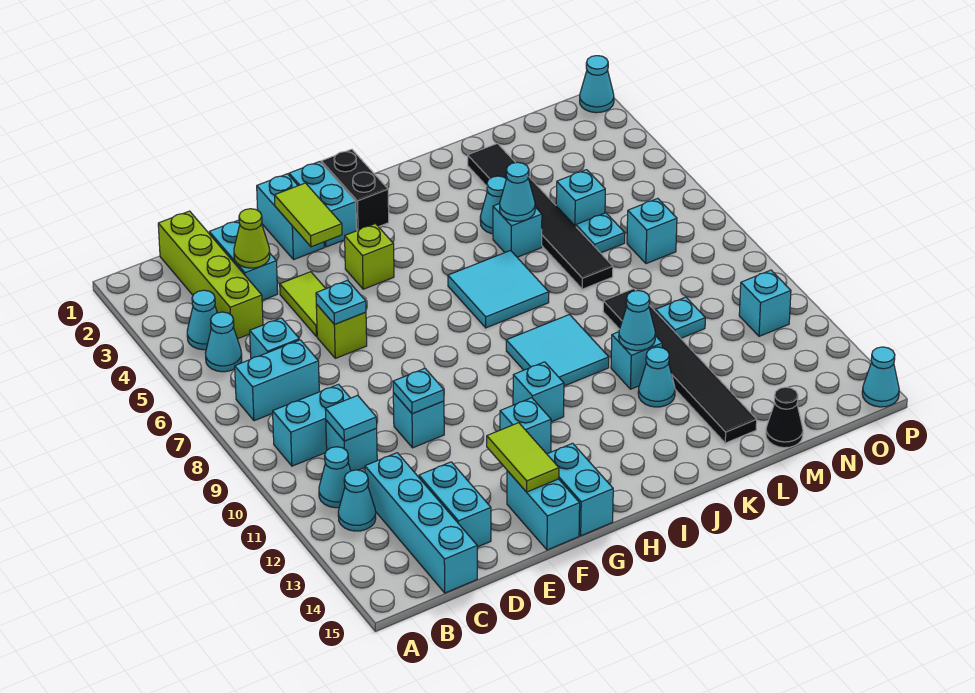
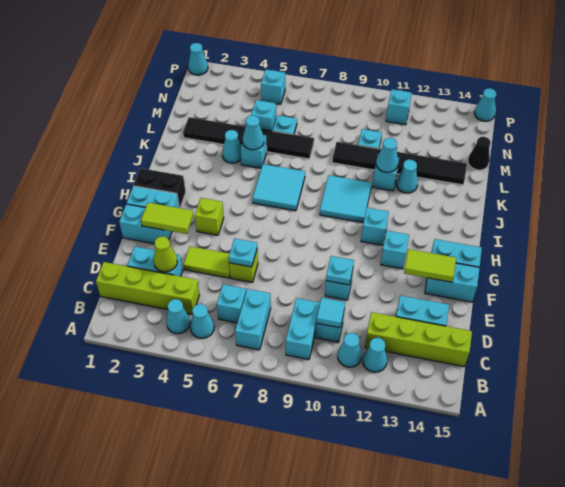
cyan brick C12:C15 level 1 -> lime brick C12:C15 level 1
cyan brick N7 level 1 -> cyan brick O5 level 1

